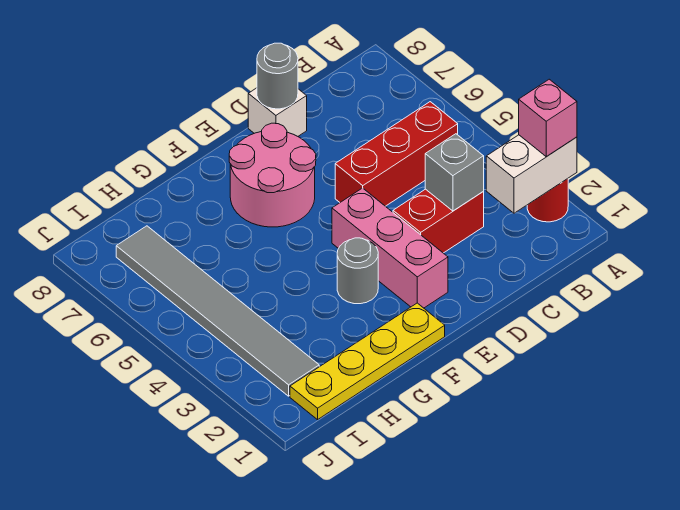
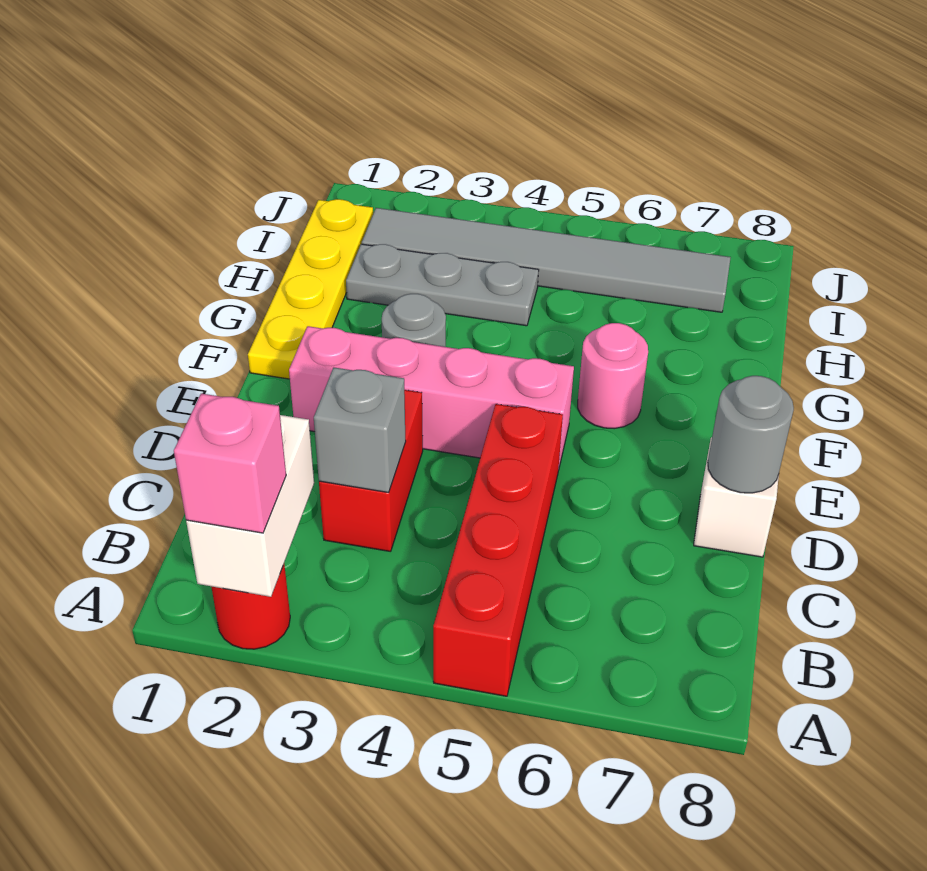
red brick B5:D5 level 1 -> red brick A5:D5 level 1
pink brick E2:E4 level 1 -> pink brick E2:E5 level 1
pink round brick E6:F7 level 1 -> pink round brick F6 level 1
none -> grey plate H2:H4 level 1

